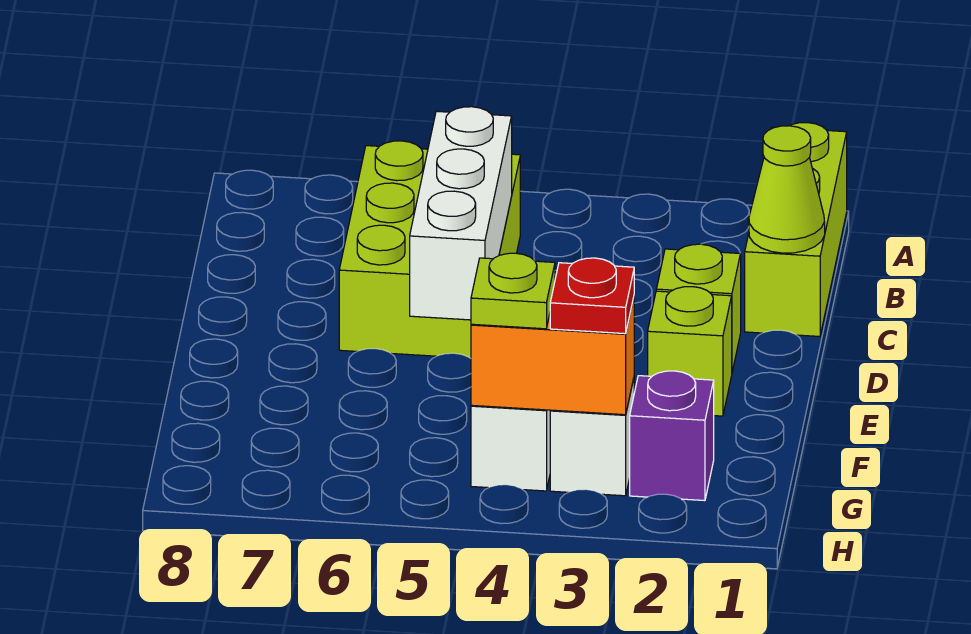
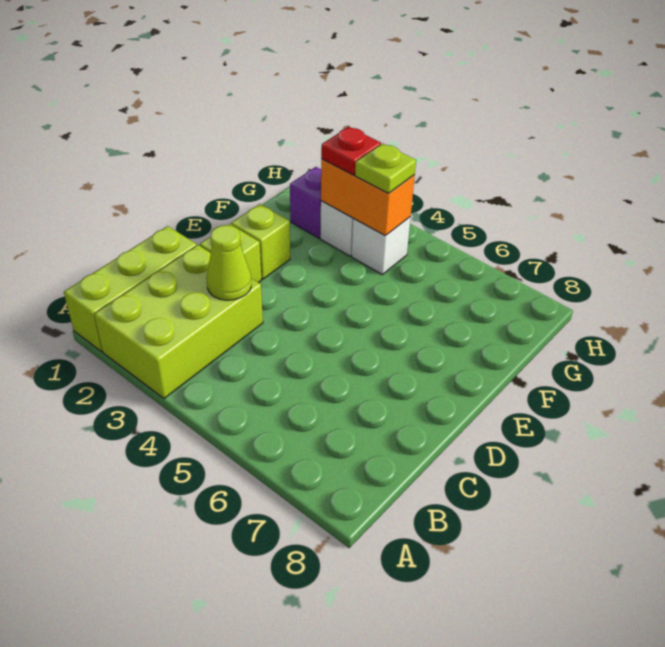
lime brick B5:D6 level 1 -> lime brick A2:C3 level 1
lime cone C1 level 2 -> lime cone C3 level 2
white brick C5:E5 level 2 -> none

